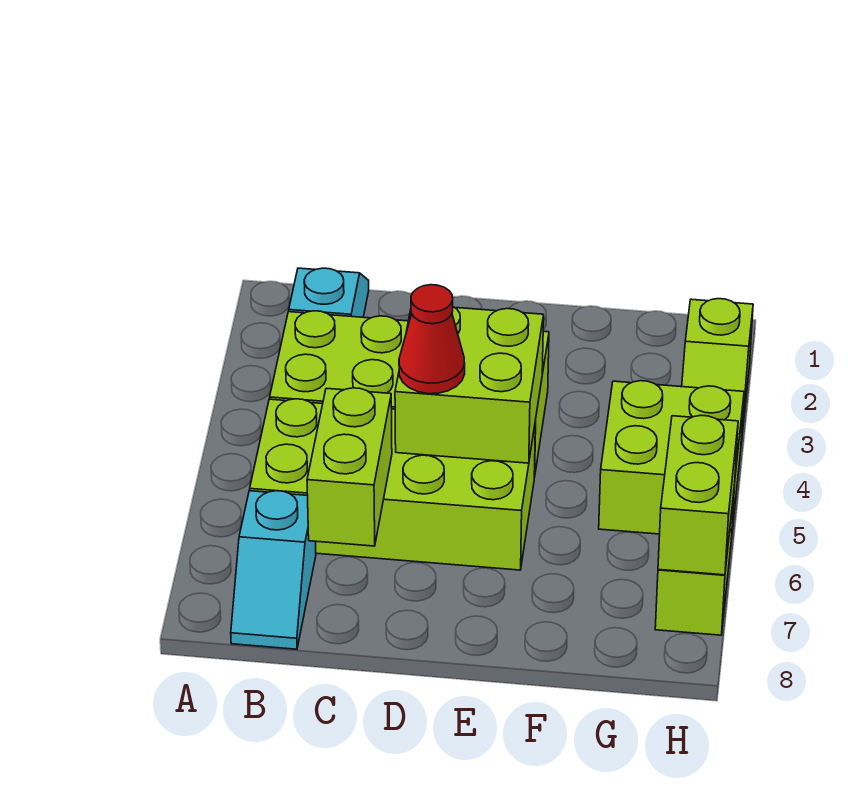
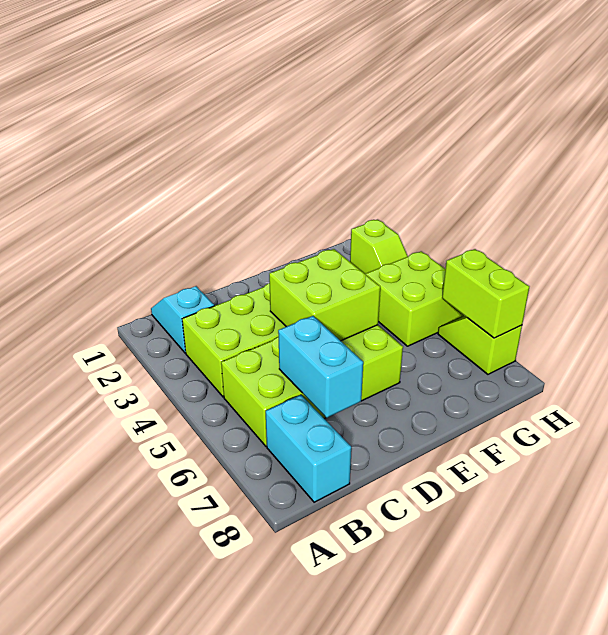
cyan slope B7:B8 level 1 top 7 -> cyan brick B7:B8 level 1
lime brick C6:C7 level 2 -> cyan brick C6:C7 level 2
red cone D5 level 3 -> none

